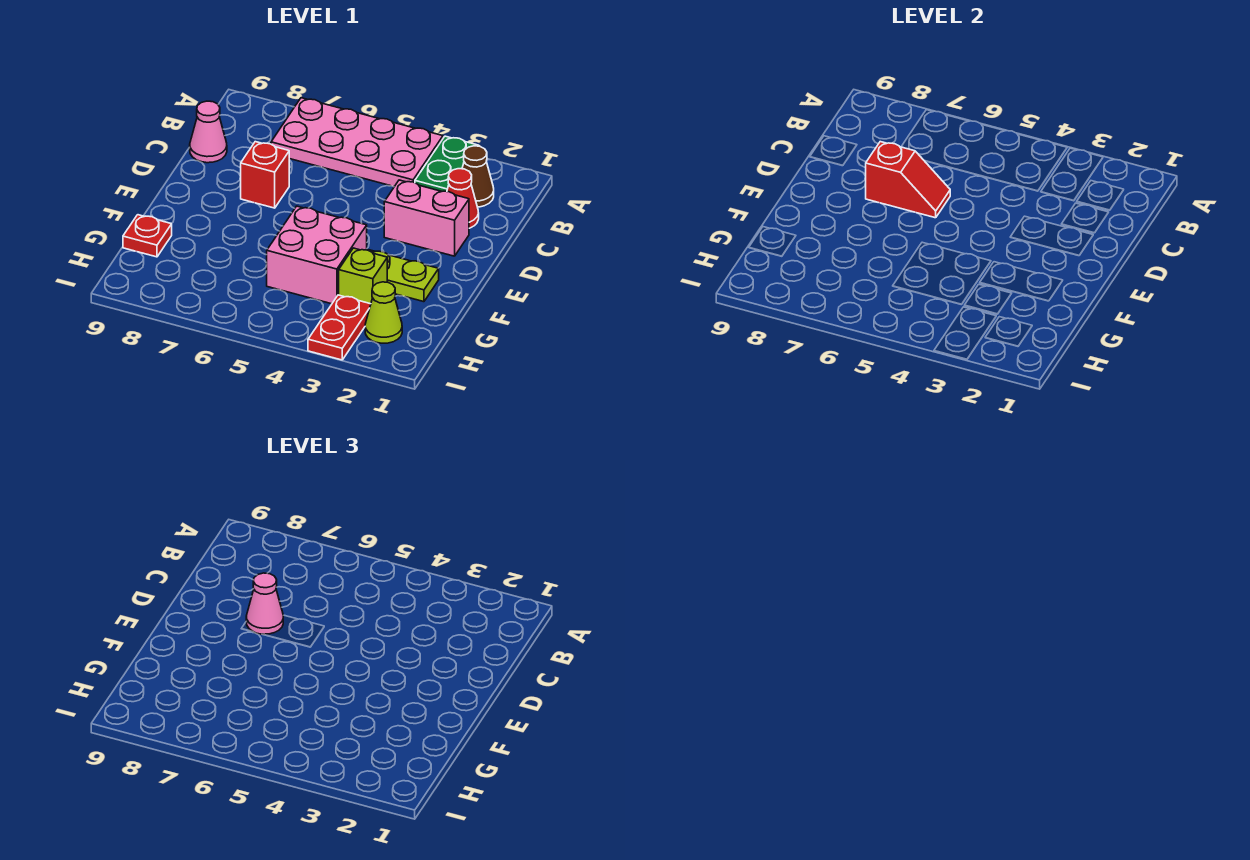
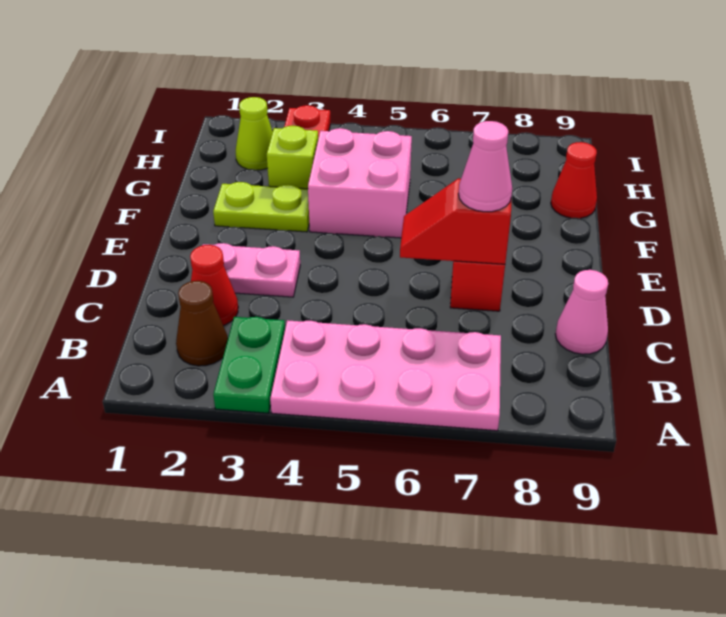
pink brick D2:D3 level 1 -> pink plate D2:D3 level 1
red plate G9 level 1 -> red cone G9 level 1

